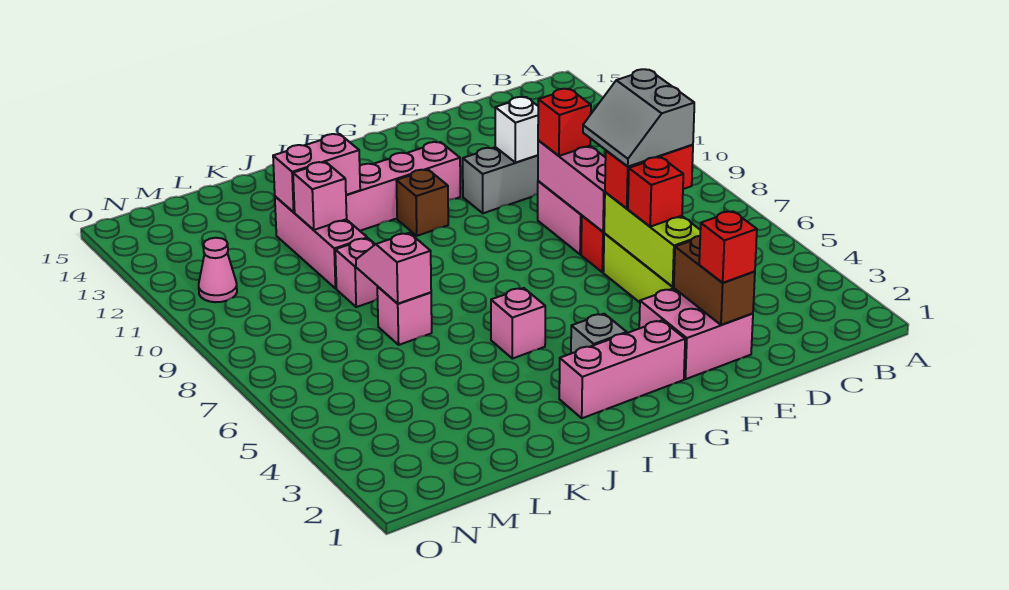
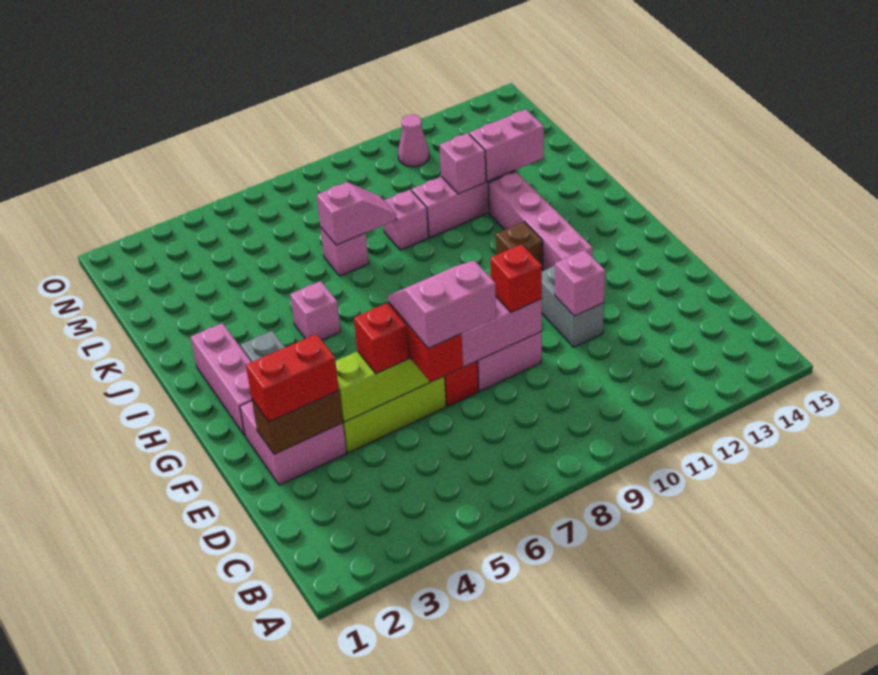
grey slope D6:E7 level 4 top D -> pink slope D6:E7 level 4 top D
red brick E2 level 3 -> red brick E2:E3 level 3
white brick E11 level 2 -> pink brick E11 level 2
pink brick J12:K12 level 2 -> pink brick K12:K13 level 2

